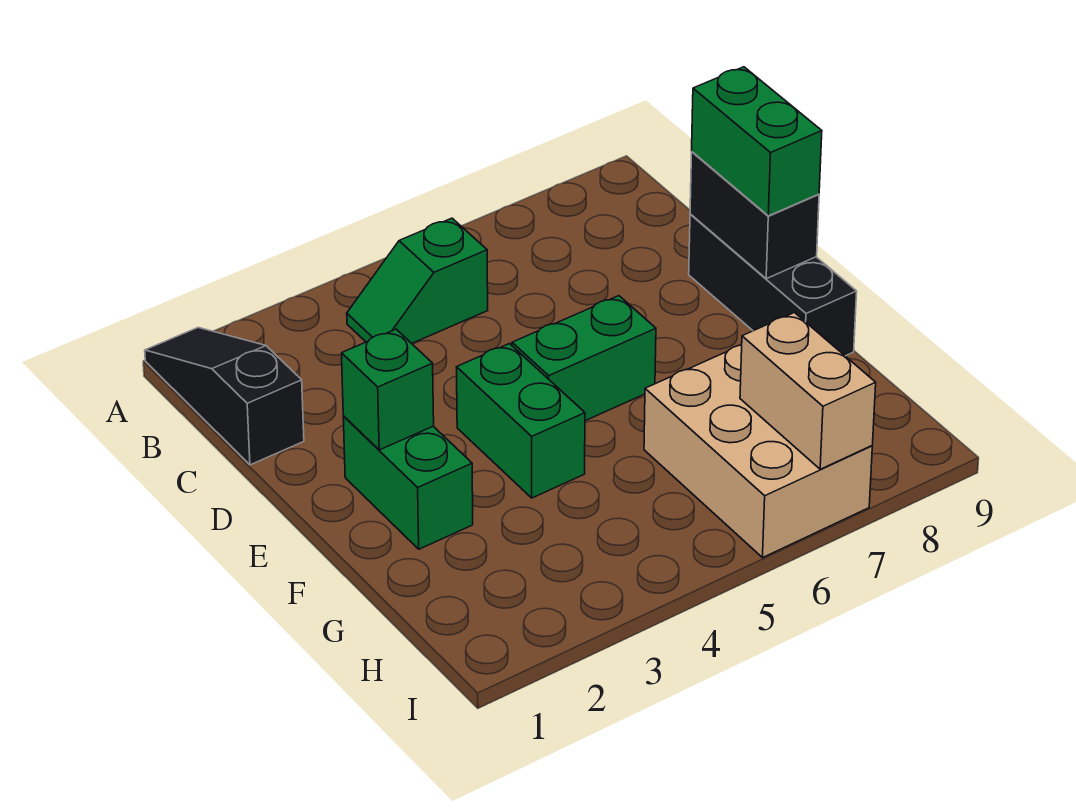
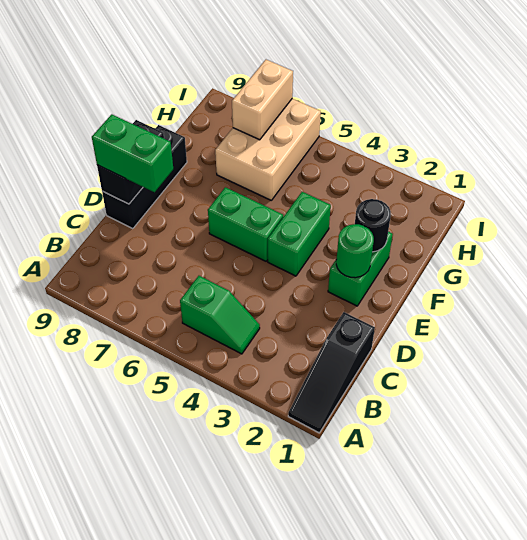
green brick D9:E9 level 3 -> green brick D8:D9 level 3
green brick E2 level 2 -> green round brick E2 level 2
none -> black round brick F2 level 2

